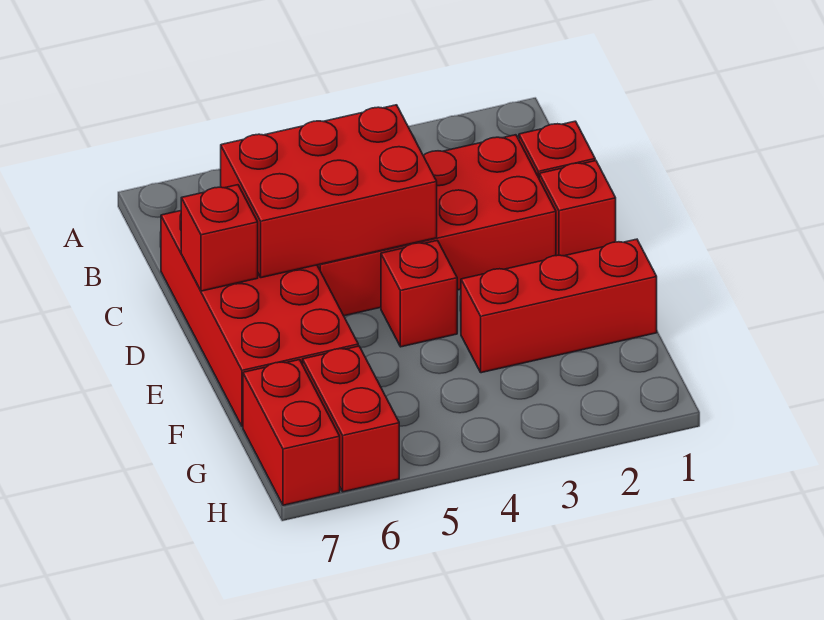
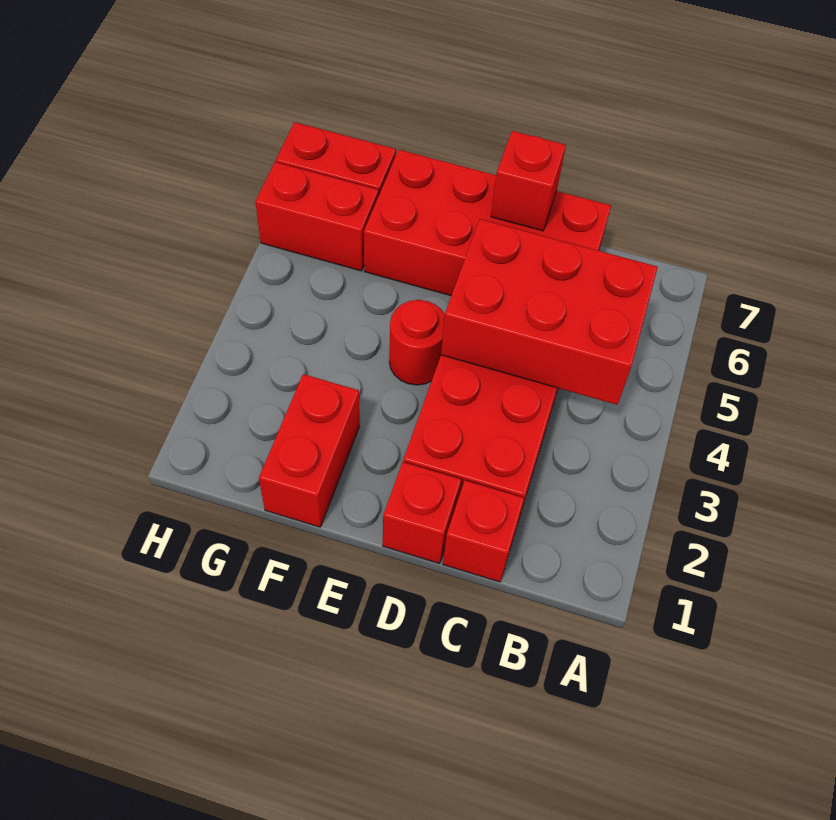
red brick C4:D6 level 2 -> red brick B4:D5 level 2
red brick E4 level 1 -> red round brick E4 level 1
red brick F1:F3 level 1 -> red brick F1:F2 level 1

